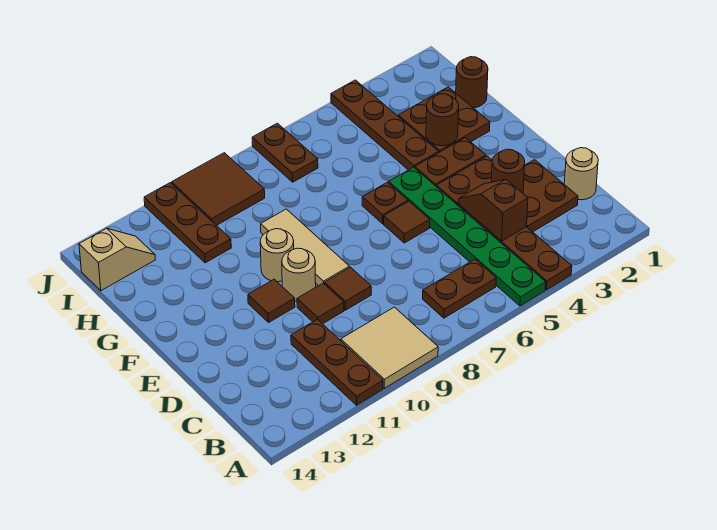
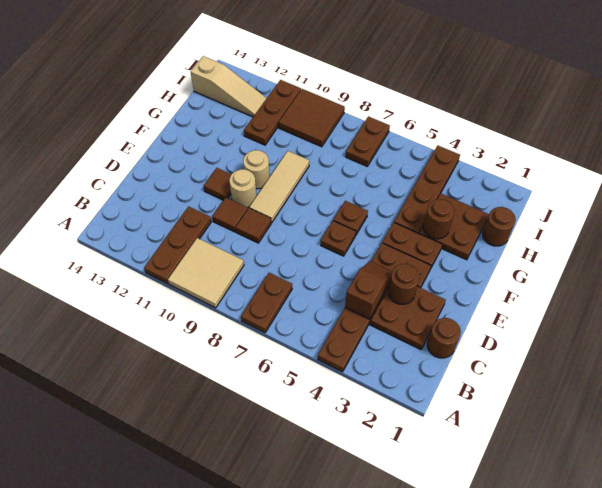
green plate A5:F5 level 1 -> none
brown plate B6:B7 level 1 -> brown plate A7:B7 level 1
tan round brick C1 level 1 -> brown round brick C1 level 1
brown tile E6 level 1 -> brown plate E6 level 1
tan slope I13:I14 level 1 top 14 -> tan slope I12:I14 level 1 top 14

